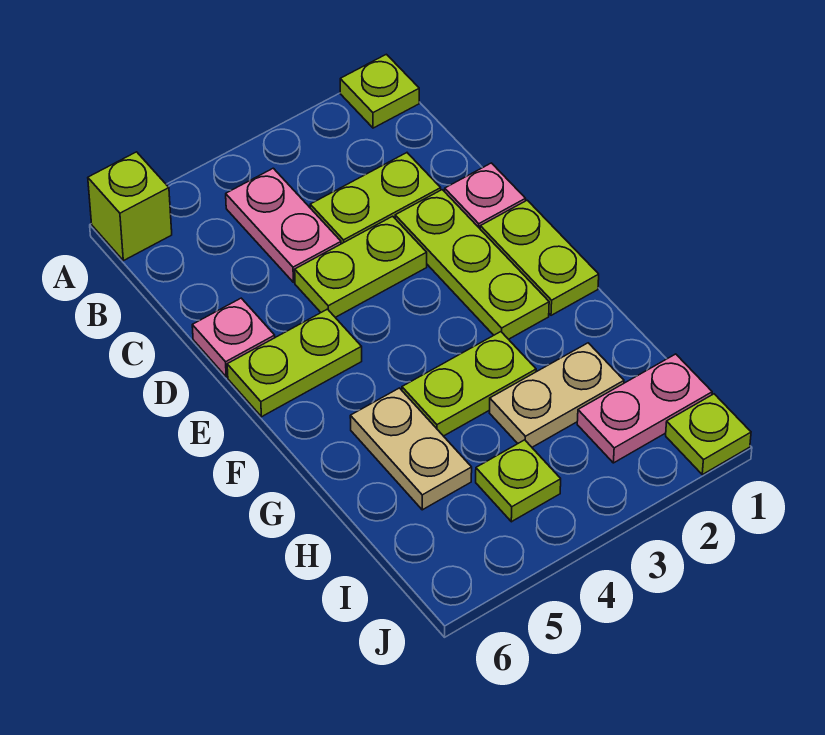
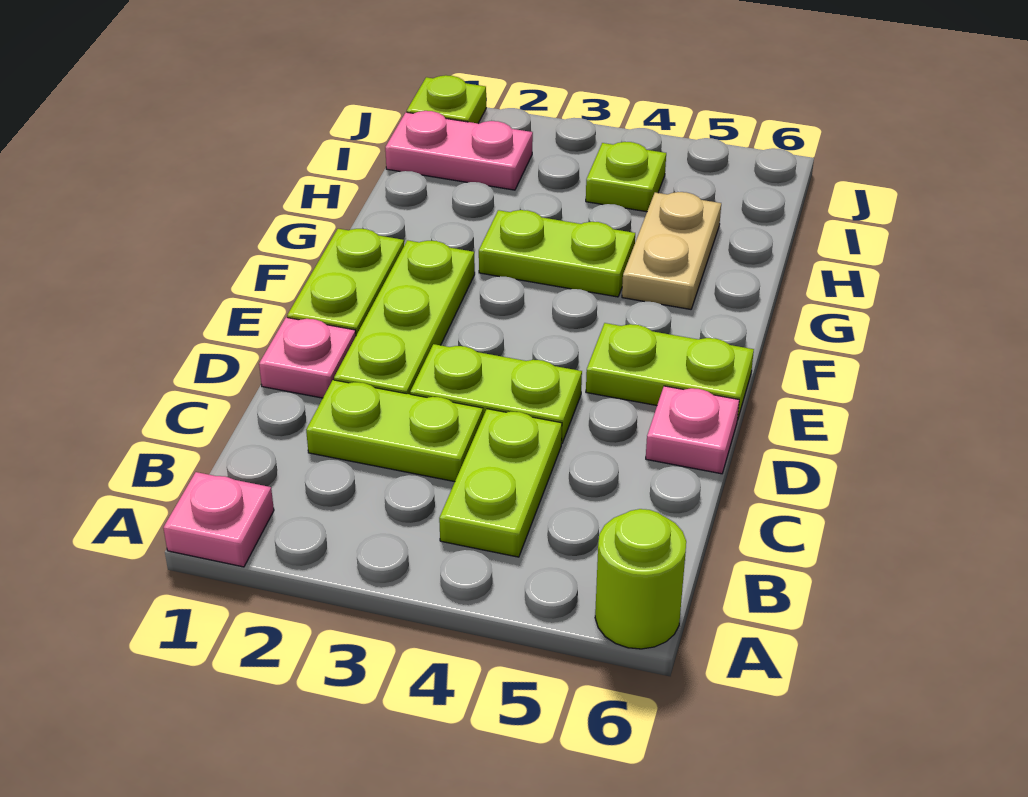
lime plate A1 level 1 -> pink plate A1 level 1
lime brick A6 level 1 -> lime round brick A6 level 1
pink plate B4:C4 level 1 -> lime plate B4:C4 level 1
tan plate H2:H3 level 1 -> none

